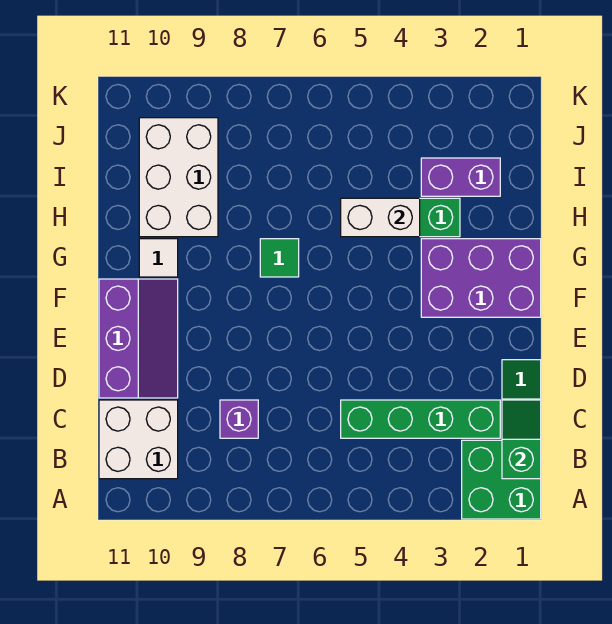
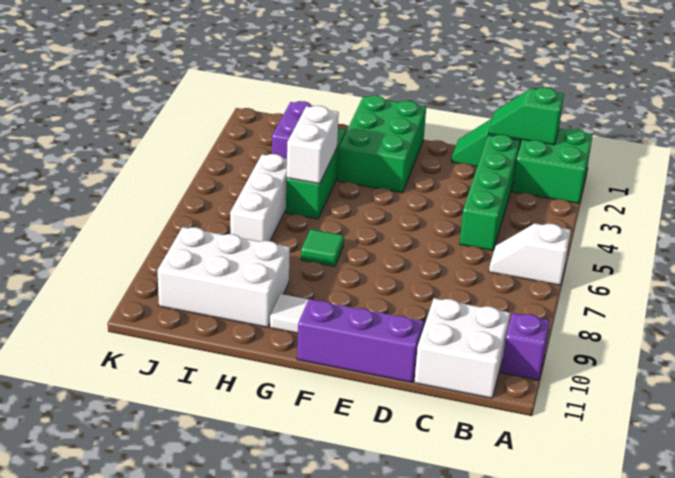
none -> white slope A6:B6 level 1 top A
purple brick C8 level 1 -> purple brick A10 level 1
purple brick F1:G3 level 1 -> green brick F1:G3 level 1
none -> white brick I5:I7 level 1

